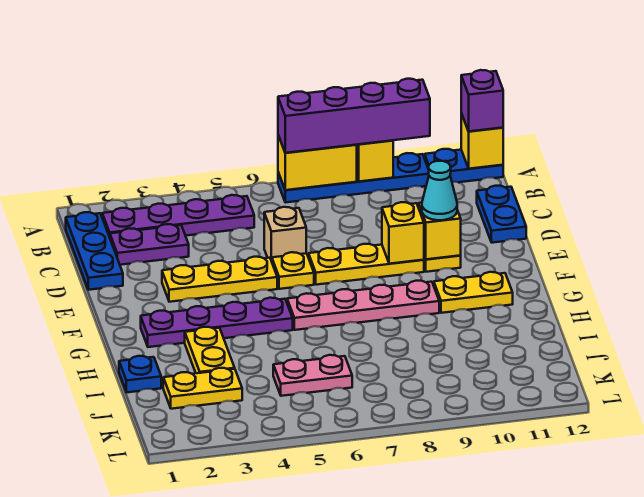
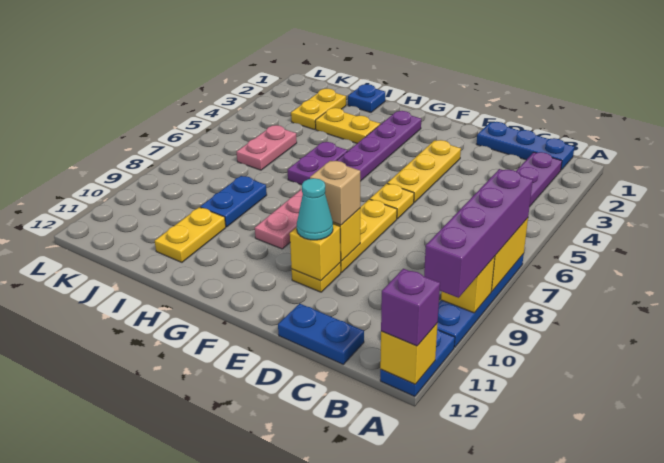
purple plate C2:C3 level 1 -> purple plate H5:H6 level 1
tan brick D6 level 1 -> tan brick E9 level 3
yellow plate G10:G11 level 1 -> yellow plate I10:I11 level 1
none -> blue plate I8:I9 level 1

